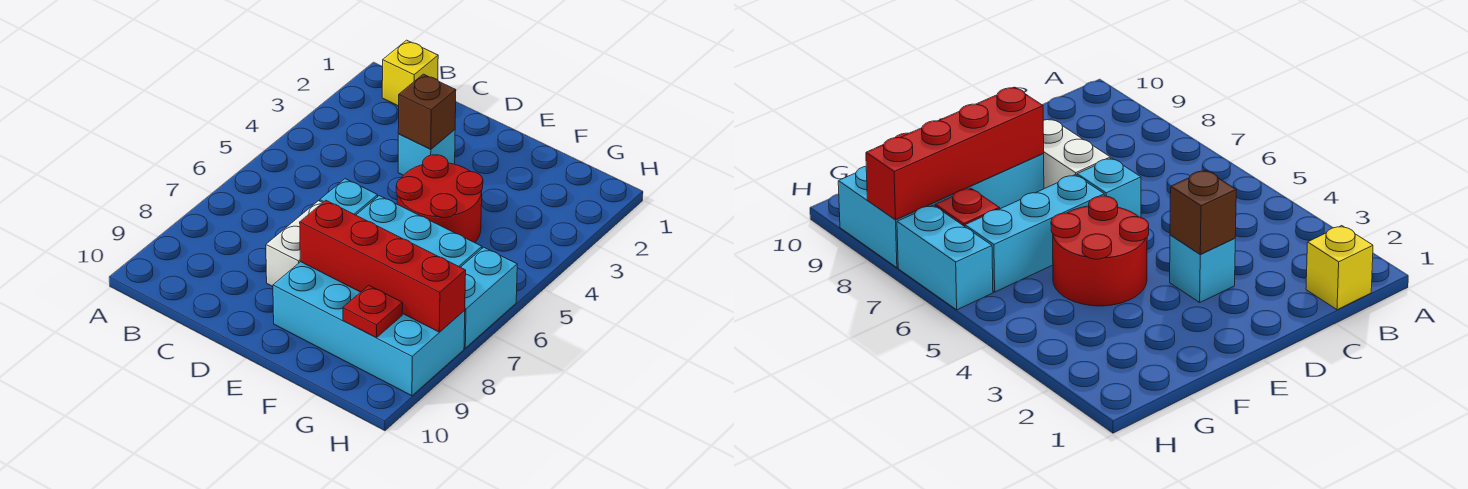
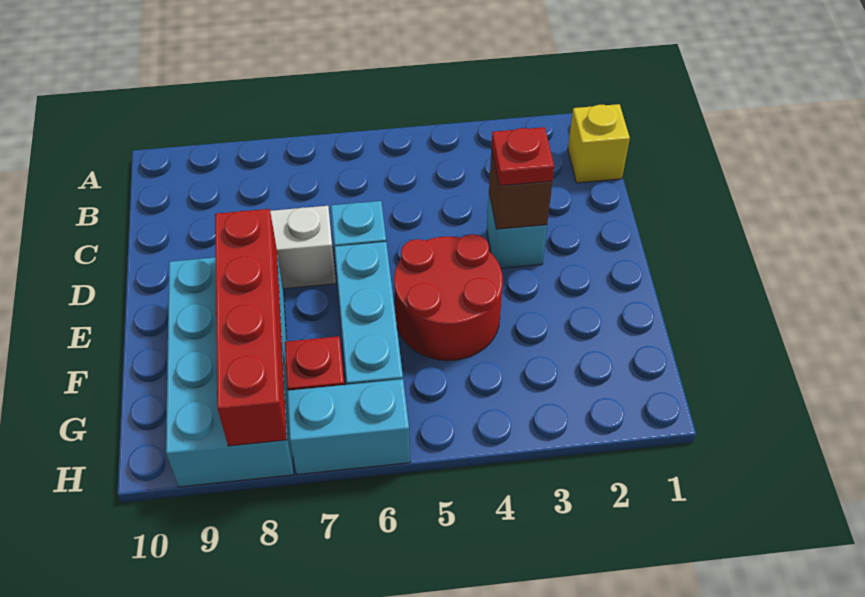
red plate G9 level 2 -> red plate D3 level 3

